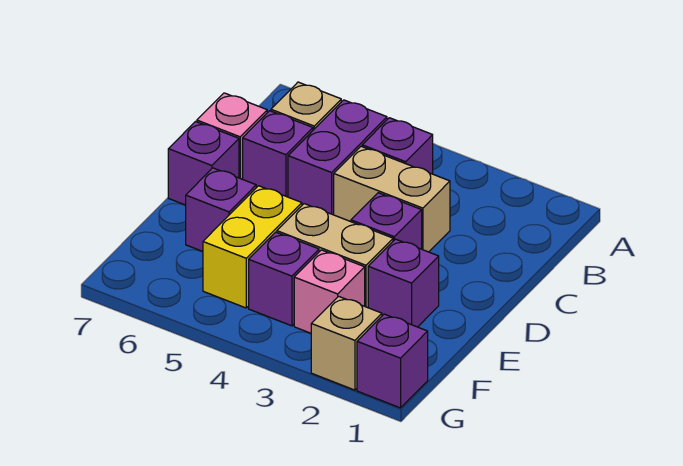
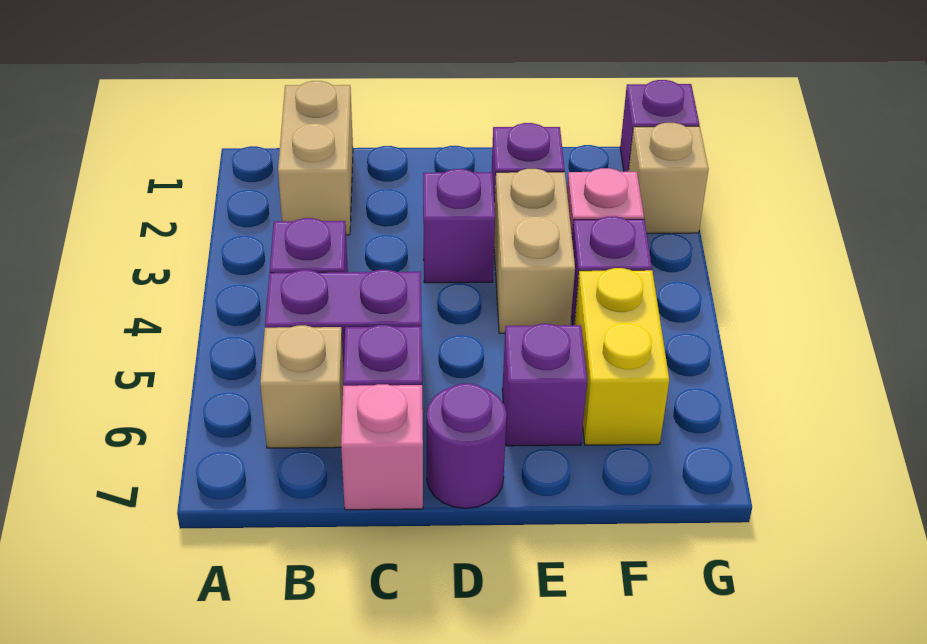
tan brick C3:C4 level 1 -> tan brick B1:B2 level 1
purple brick D7 level 1 -> purple round brick D7 level 1
yellow brick E5:F5 level 1 -> yellow brick F5:F6 level 1

